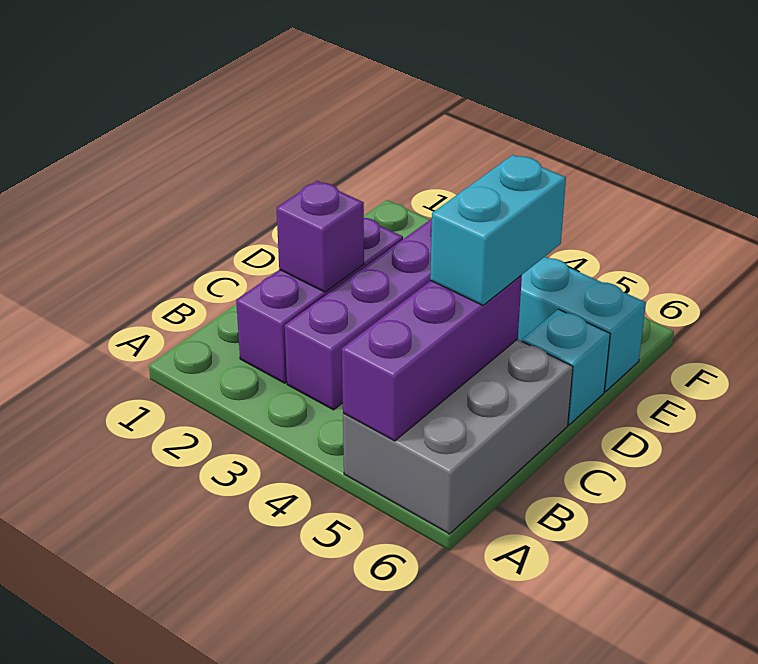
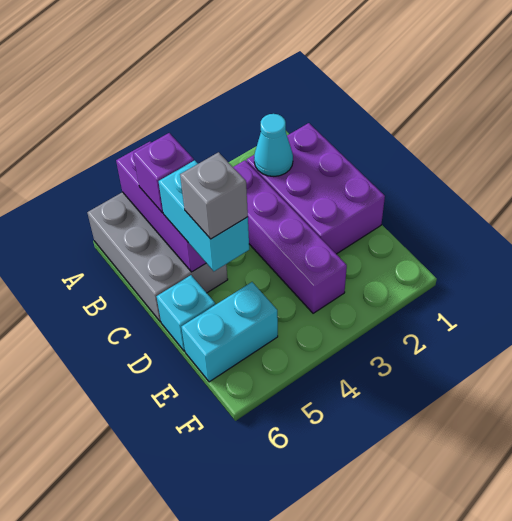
purple brick B2:D2 level 1 -> purple brick B1:D2 level 1
none -> cyan cone B2 level 2
purple brick C2 level 2 -> purple brick B5 level 3
none -> grey brick D5 level 4

